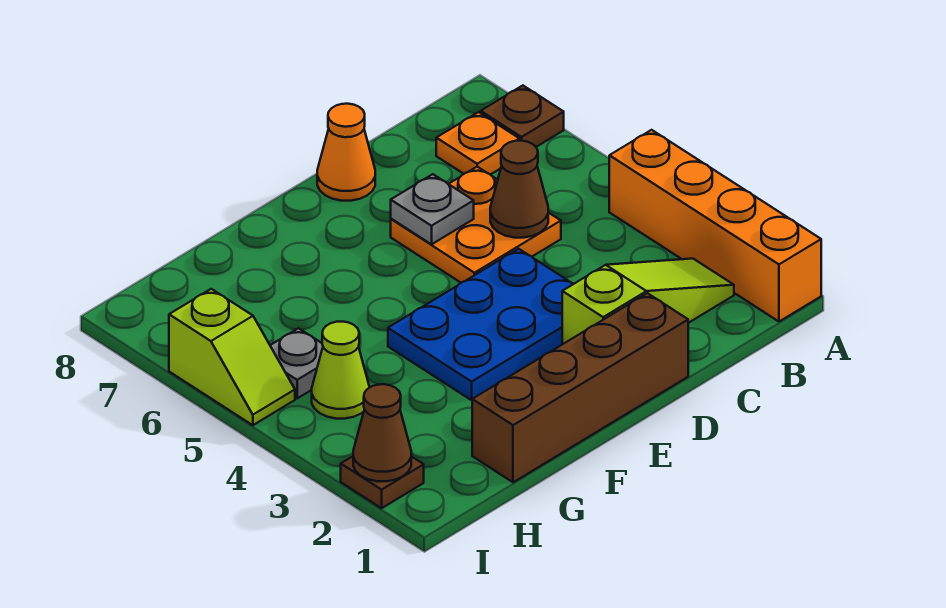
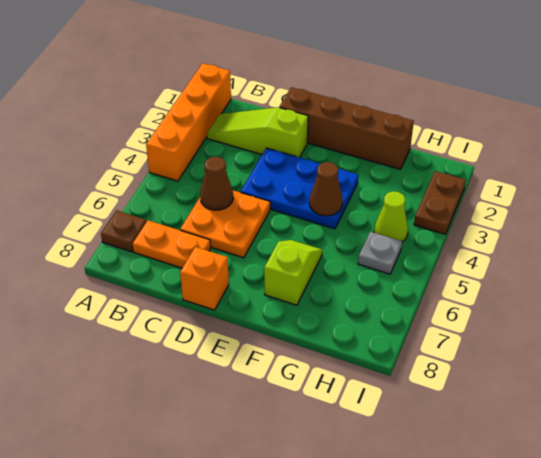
orange plate B7 level 1 -> orange plate B7:C7 level 1
grey plate D6 level 2 -> none
orange cone D8 level 1 -> orange brick D8 level 1
brown plate I2 level 1 -> brown plate I2:I3 level 1
brown cone I2 level 2 -> brown cone F4 level 2
lime slope I5:I6 level 1 top 6 -> lime slope F6:F7 level 1 top 7

